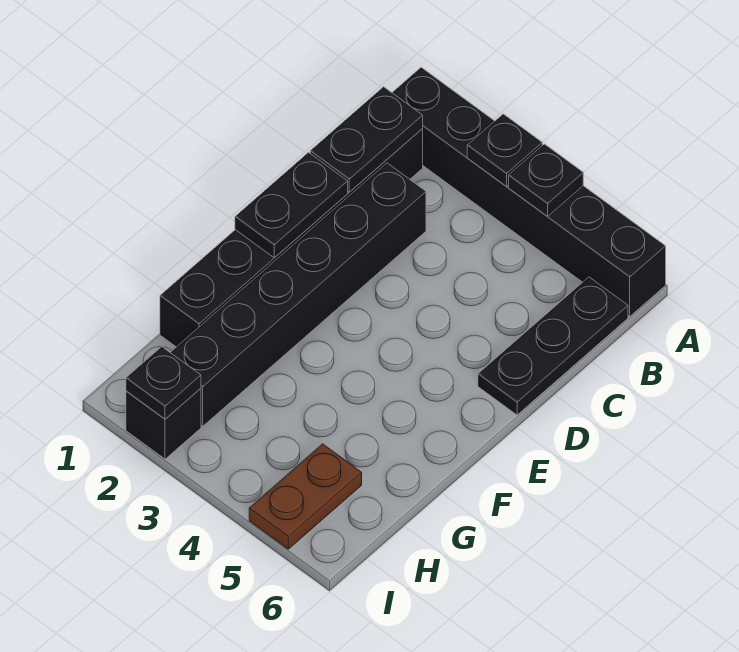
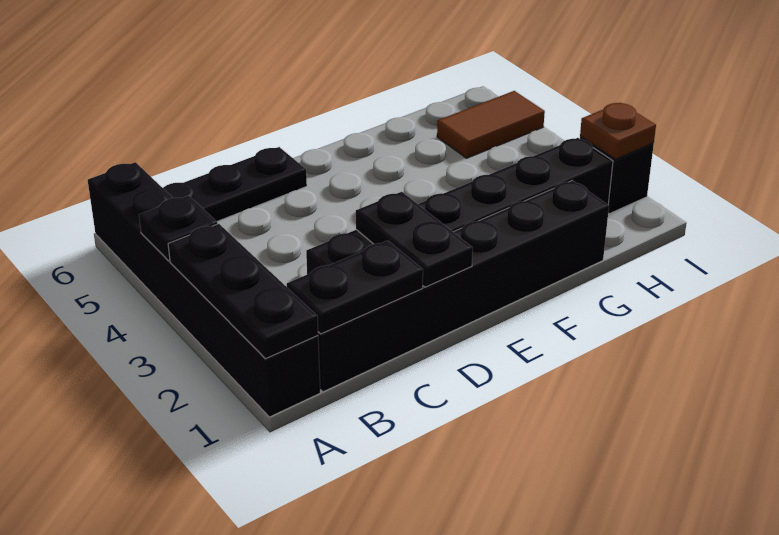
black plate A3 level 2 -> black plate A1:A3 level 2
black plate D1:E1 level 2 -> black plate D1:D2 level 2
brown plate H5:I5 level 1 -> brown tile H5:I5 level 1
black plate I2 level 2 -> brown plate I2 level 2

